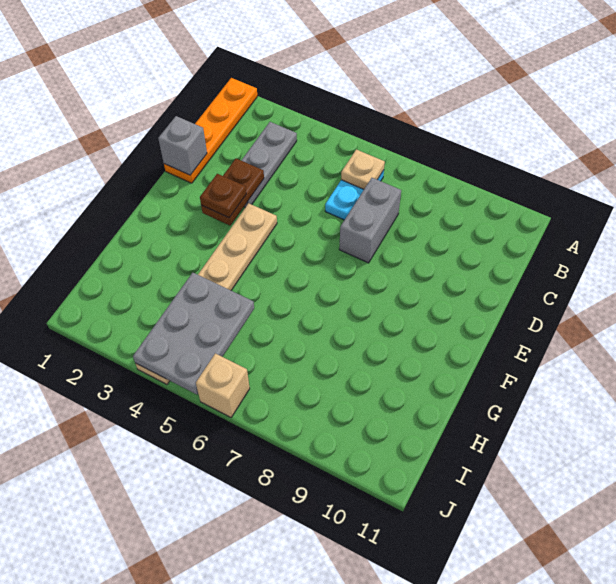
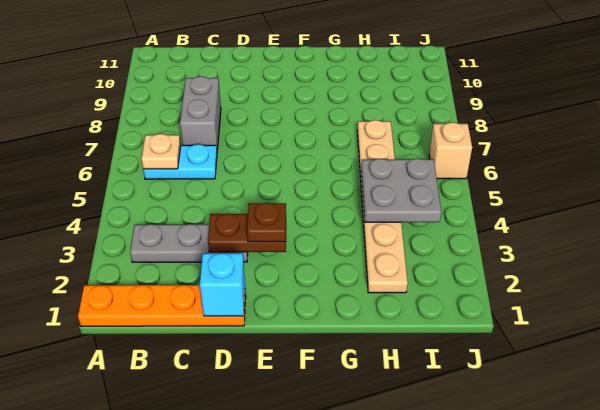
grey brick C7:D7 level 1 -> grey brick C7:C8 level 1
grey brick D1 level 2 -> cyan brick D1 level 2
tan plate E4:J4 level 1 -> tan plate H2:H7 level 1
grey plate H4:J5 level 2 -> grey plate H4:I5 level 2

